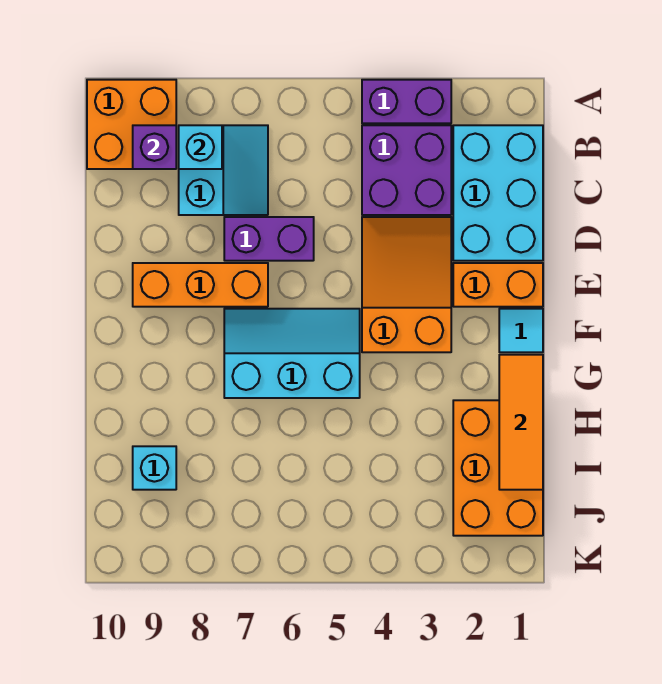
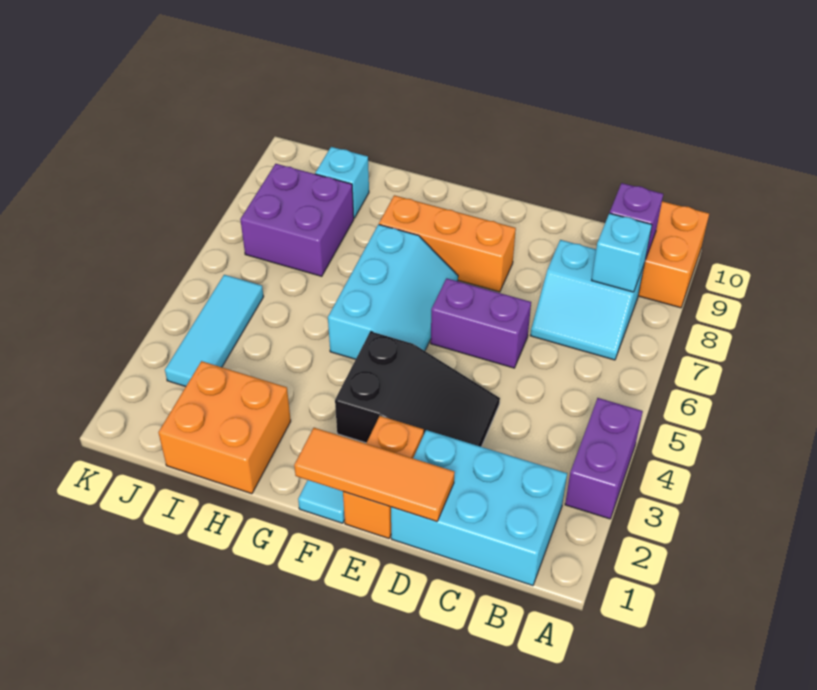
purple brick B3:C4 level 1 -> purple brick I7:J8 level 1
orange slope D3:F4 level 1 top F -> black slope D3:F4 level 1 top F
purple brick D6:D7 level 1 -> purple brick D6:E6 level 1
orange brick E7:E9 level 1 -> orange brick E8:G8 level 1
orange tile G1:I1 level 2 -> orange tile D1:F1 level 2
orange brick H1:J2 level 1 -> orange brick H1:I2 level 1
none -> cyan tile J3:J5 level 1

